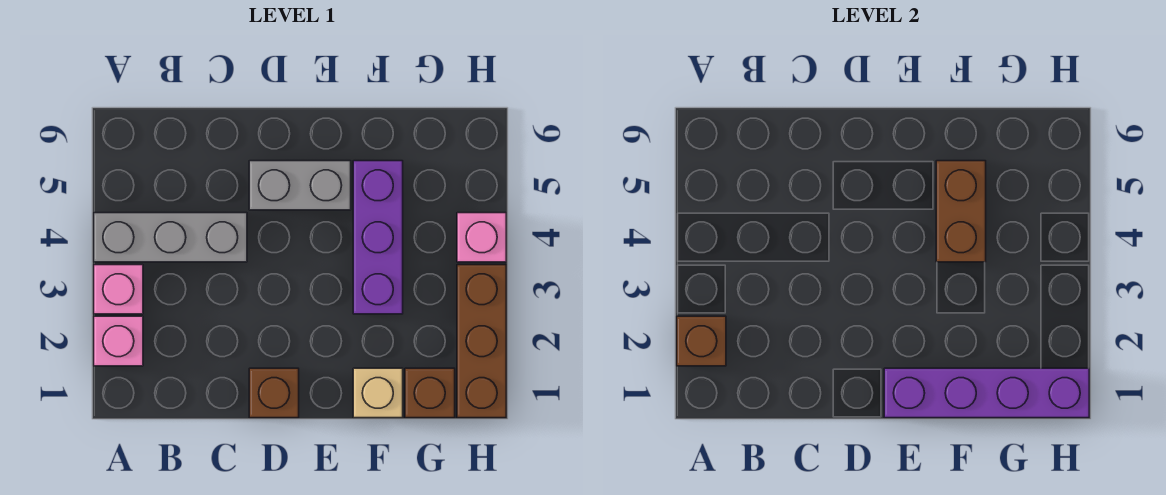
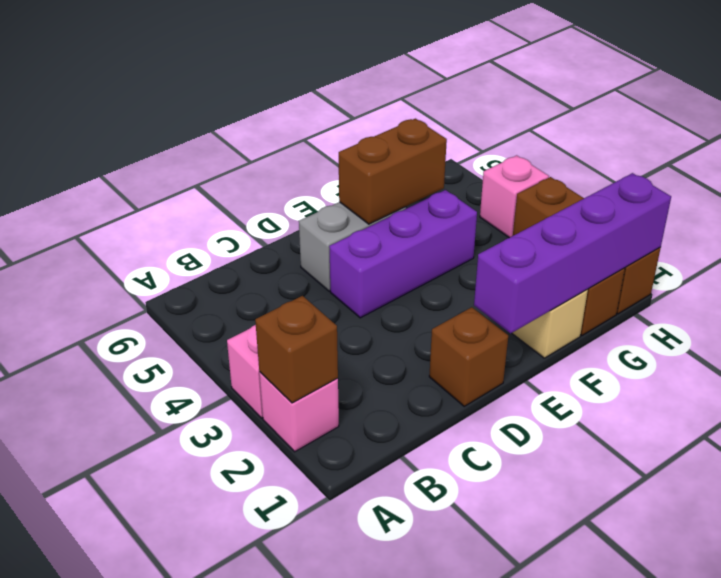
grey brick A4:C4 level 1 -> none
purple brick F3:F5 level 1 -> purple brick D4:F4 level 1
brown brick F4:F5 level 2 -> brown brick E5:F5 level 2

